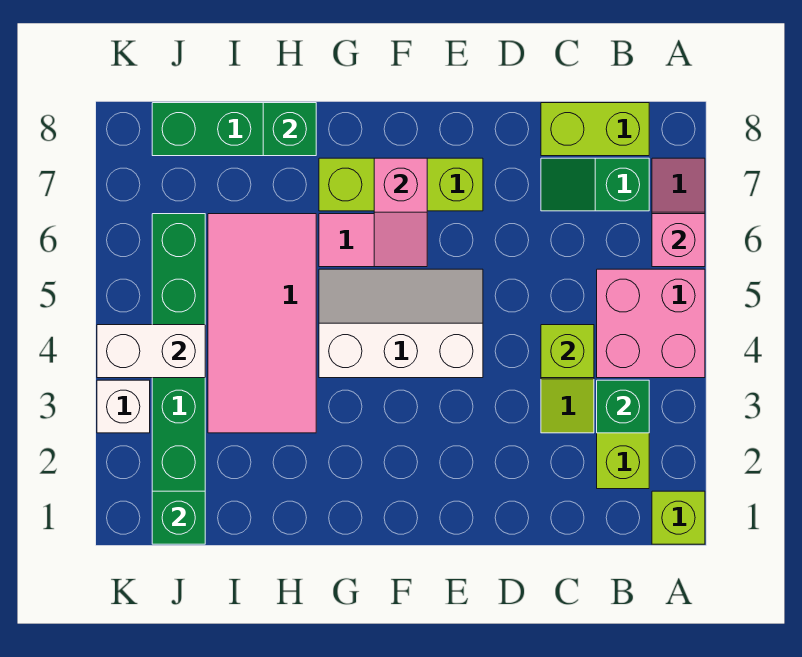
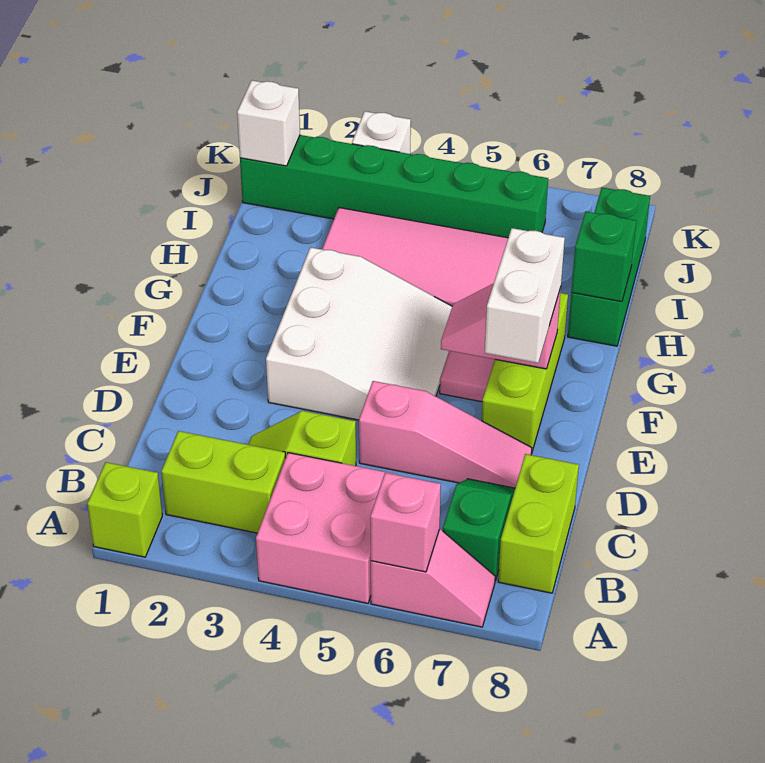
green brick B3 level 2 -> none
lime brick C4 level 2 -> none
none -> pink slope D5:D7 level 1 top 5
white slope E4:G5 level 1 top 4 -> white slope E3:G5 level 1 top 3
green brick J1 level 2 -> white brick J1 level 2
white brick J4:K4 level 2 -> white brick E7:F7 level 3

